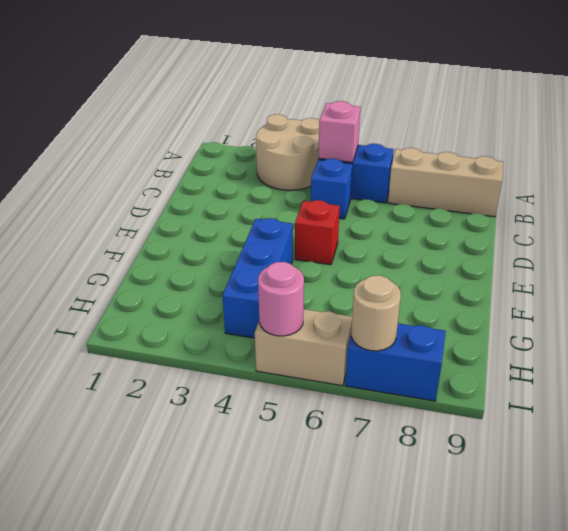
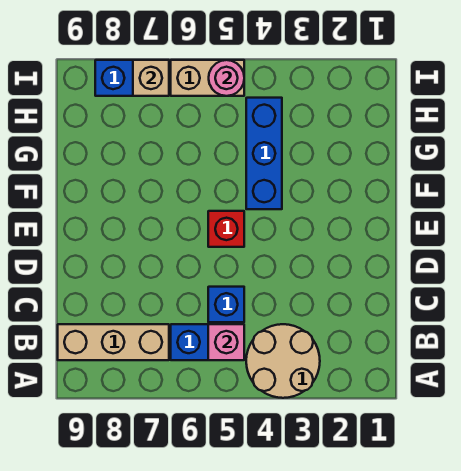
tan round brick I7 level 2 -> tan brick I7 level 2

